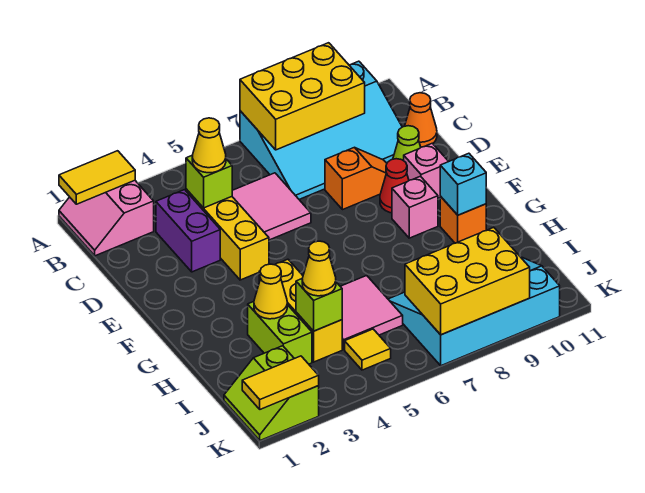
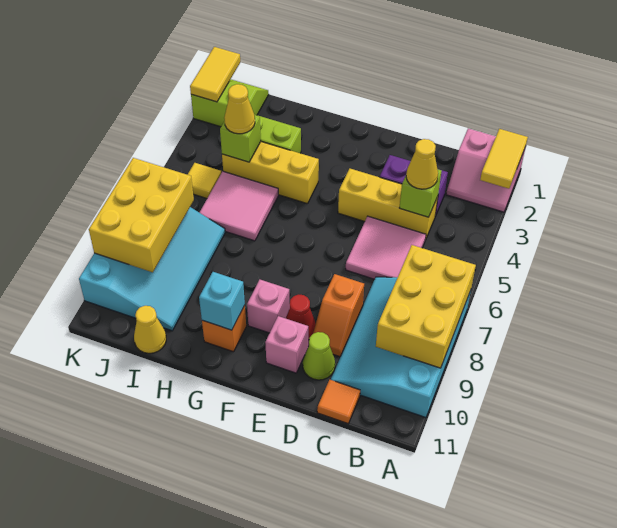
pink slope A1:B2 level 1 top 2 -> pink slope A1:B2 level 1 top 1
orange cone C11 level 1 -> orange tile C11 level 1
yellow cone H3 level 2 -> yellow cone I11 level 1

